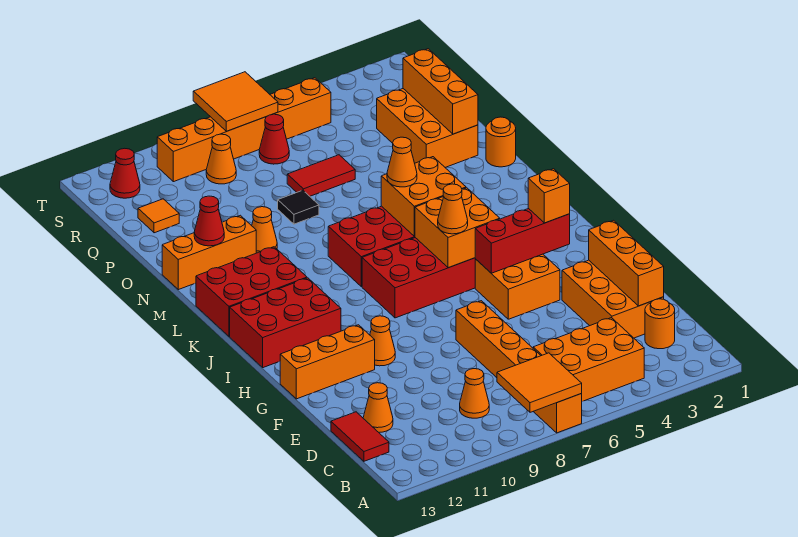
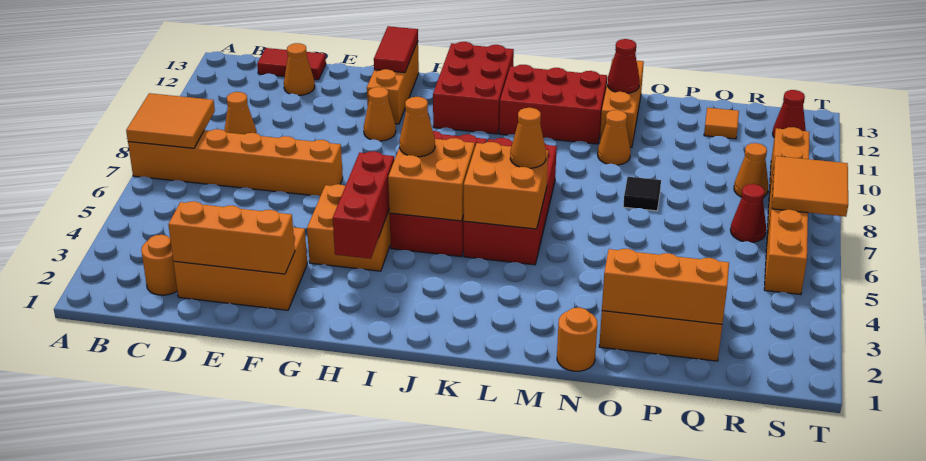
orange brick B4:C6 level 1 -> none
orange brick H3 level 3 -> none
red brick K11:L13 level 1 -> red brick K11:M12 level 1
red tile P6:P7 level 1 -> red tile G12:G13 level 2

